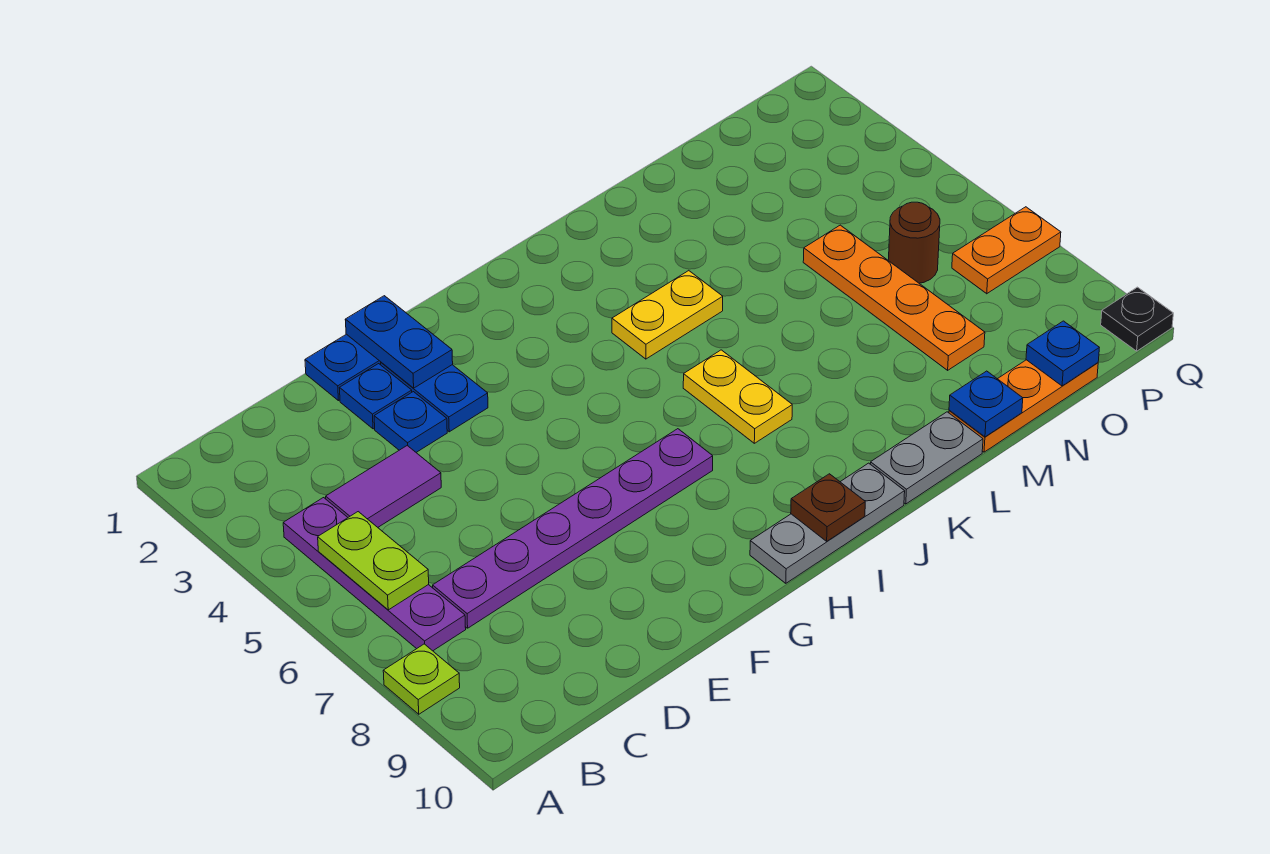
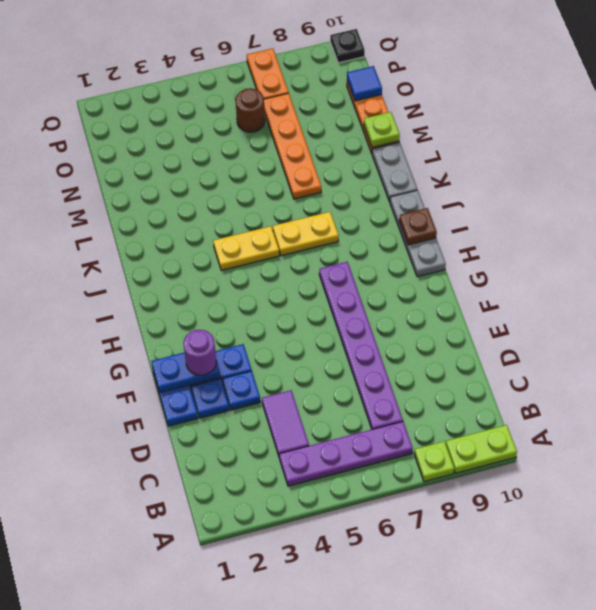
lime plate B5:B6 level 2 -> lime plate A9:A10 level 1
none -> purple round brick F2 level 3
yellow plate J4:K4 level 1 -> yellow plate J4:J5 level 1
blue plate M10 level 2 -> lime plate M10 level 2
orange plate N5:N8 level 1 -> orange plate L7:O7 level 1
blue plate O10 level 2 -> blue tile O10 level 2

